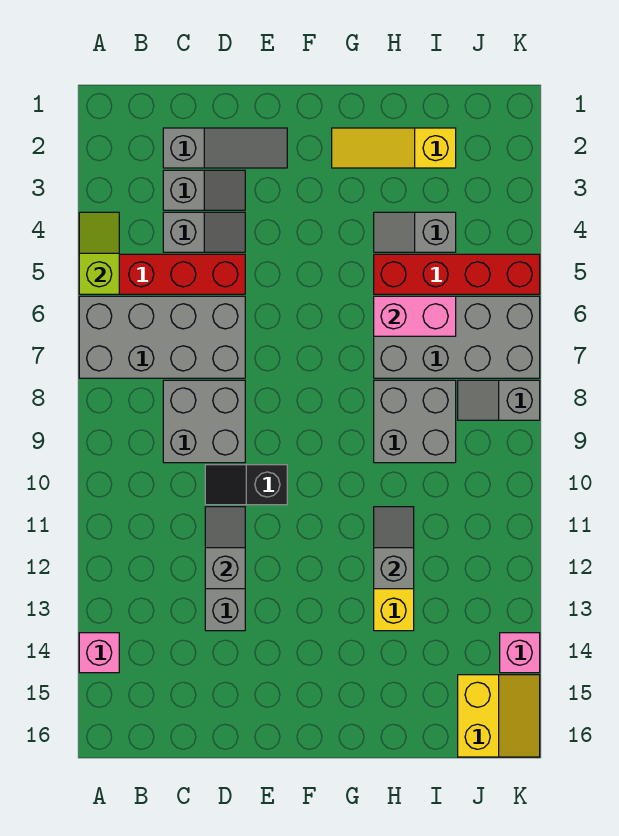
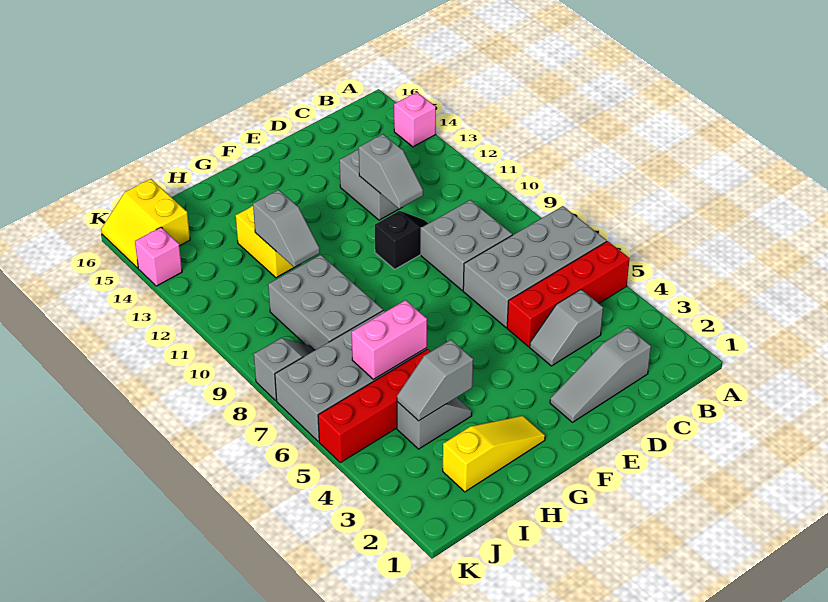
lime slope A4:A5 level 2 top 5 -> none
grey slope C3:D3 level 1 top C -> grey slope H4:I4 level 2 top H
grey brick H8:I9 level 1 -> grey brick H8:I10 level 1

